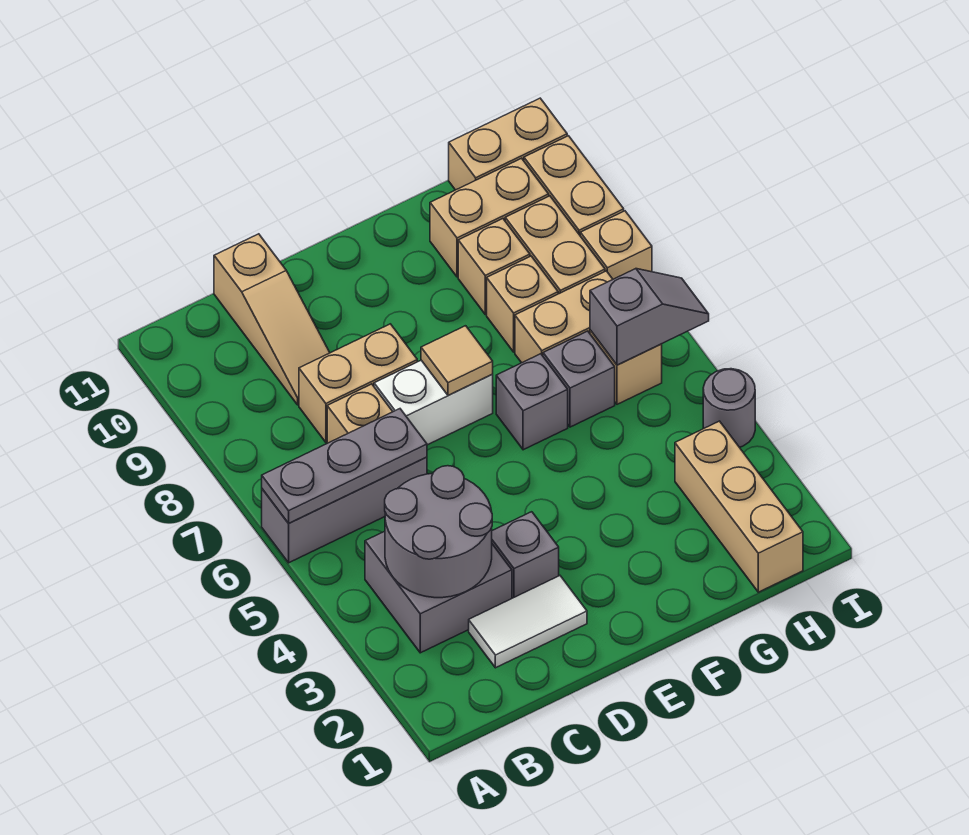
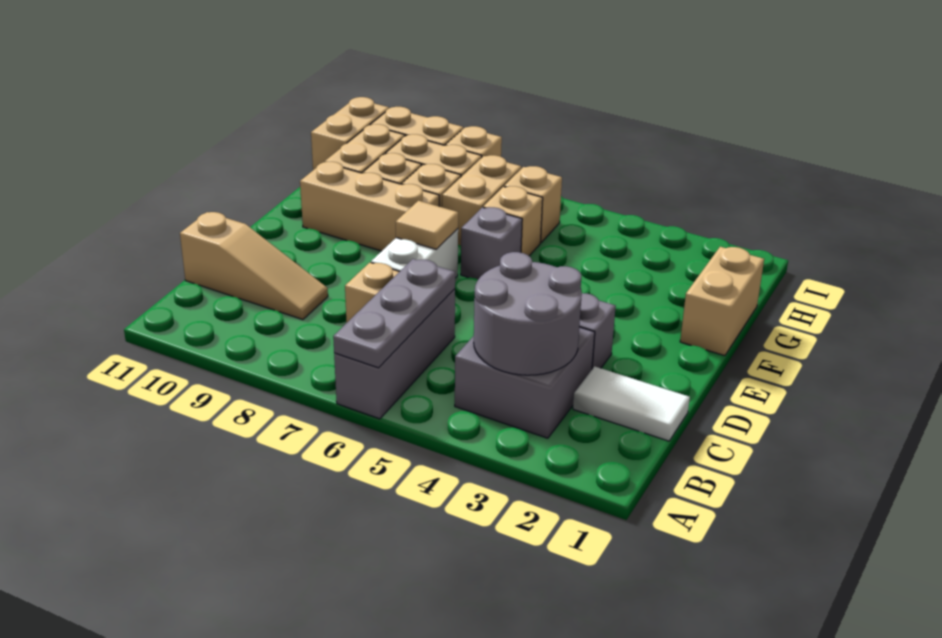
white tile C2:D2 level 1 -> white tile C1:C2 level 1
tan brick C8:D8 level 1 -> tan brick F1:G1 level 1
grey brick G6 level 1 -> tan brick G6 level 1
tan brick H1:H3 level 1 -> tan brick F8:F10 level 1
grey slope H6:I6 level 2 top H -> none
grey round brick I4 level 1 -> none

